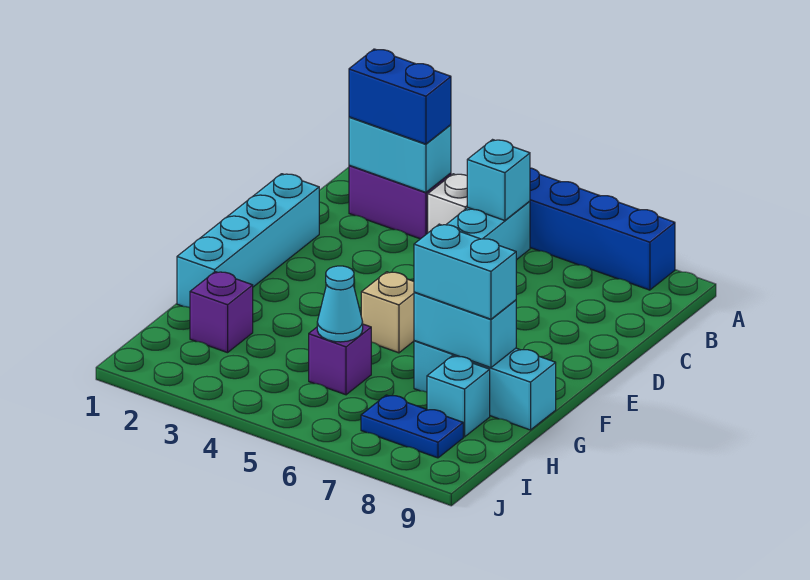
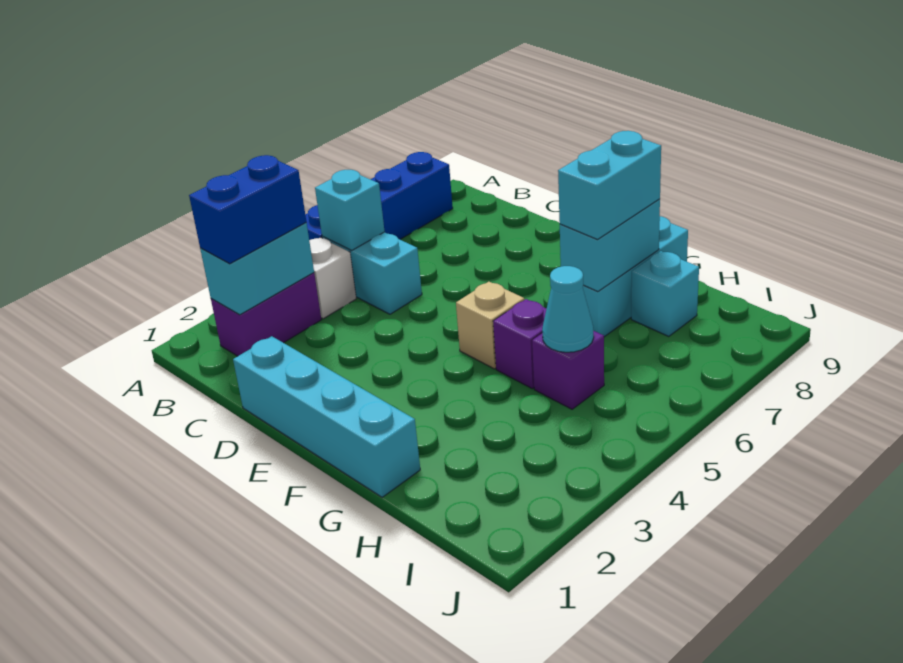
purple brick H2 level 1 -> purple brick G5 level 1
blue plate I7:I8 level 1 -> none

